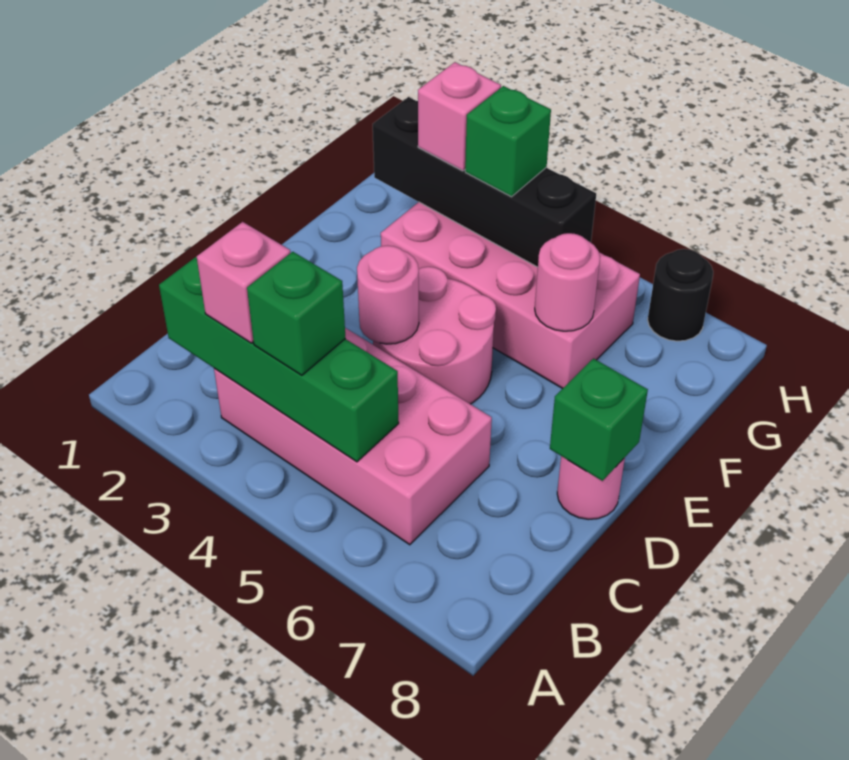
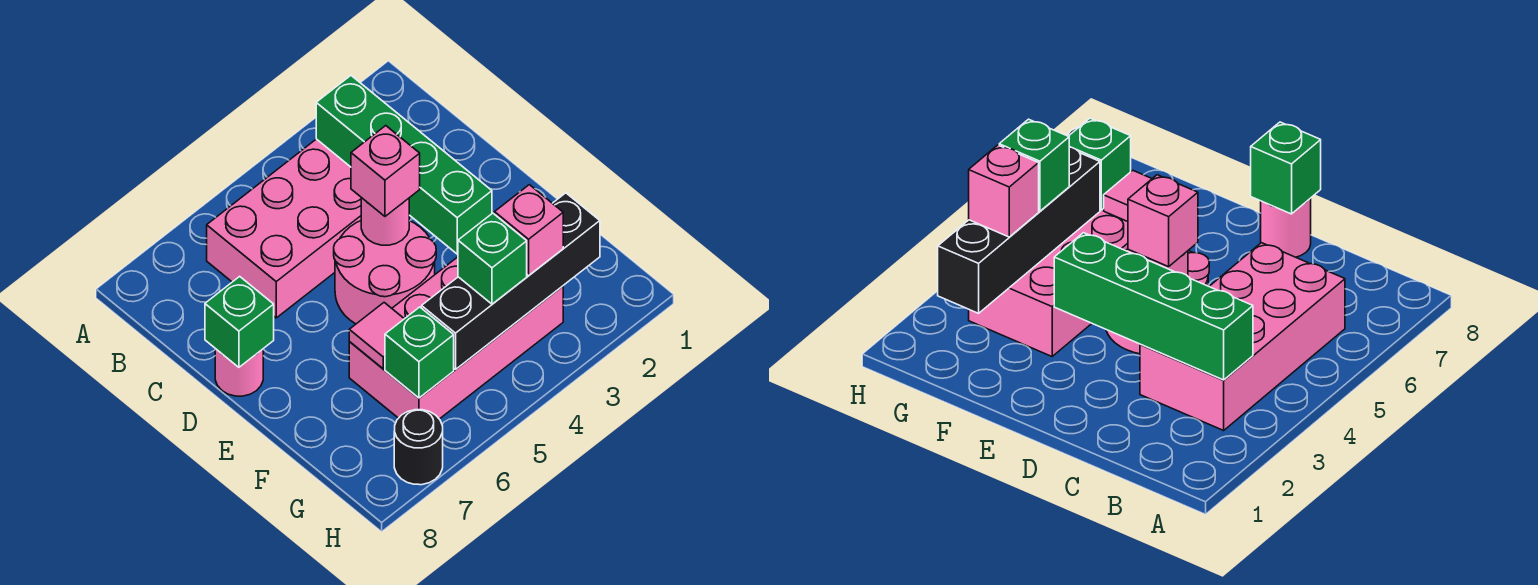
green brick B2:B5 level 2 -> green brick B3:E3 level 2
pink brick B3 level 3 -> pink brick D4 level 3
green brick B4 level 3 -> green brick G6 level 2
pink round brick F6 level 2 -> pink tile F6 level 2

